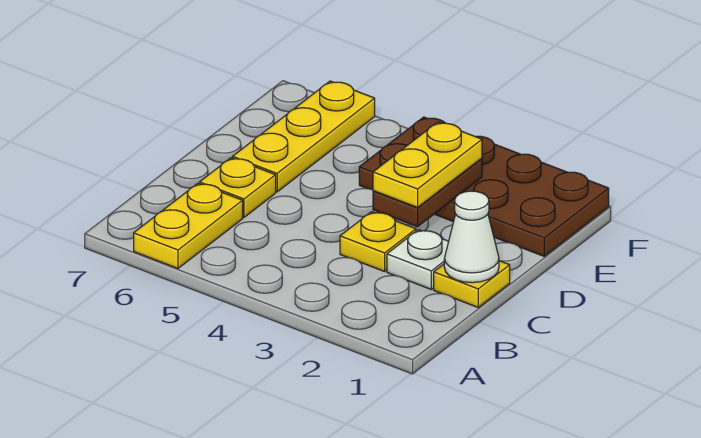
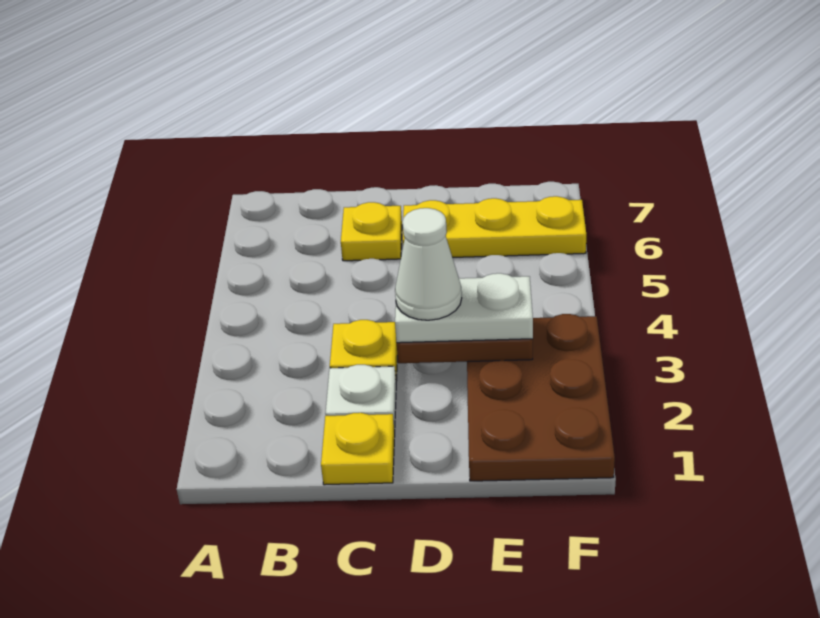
yellow plate A6:B6 level 1 -> none
white cone C1 level 2 -> white cone D3 level 4
yellow plate D3:E3 level 3 -> white plate D3:E3 level 3
brown plate E1:F4 level 1 -> brown plate E1:F3 level 1

